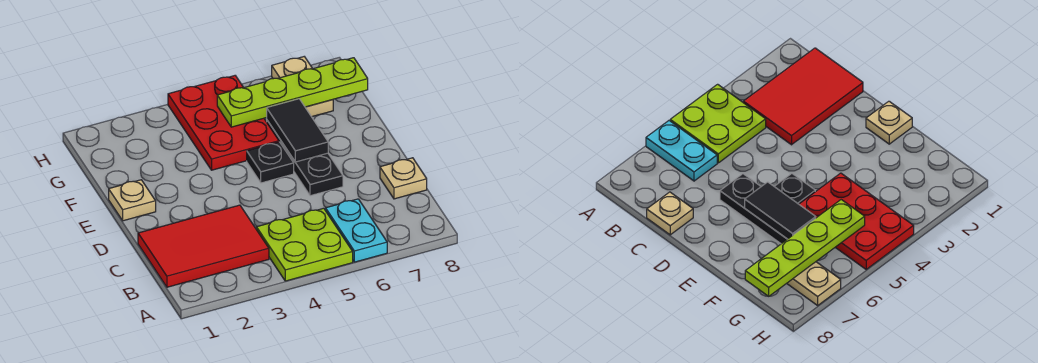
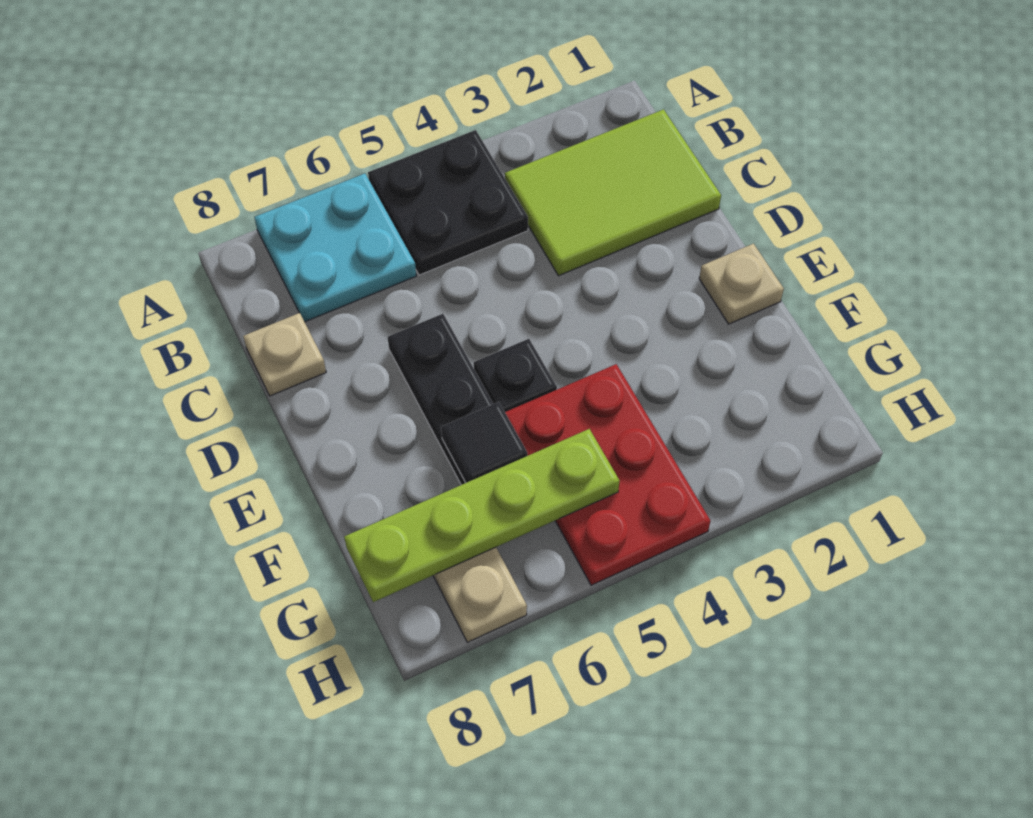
lime plate A4:B5 level 1 -> black plate A4:B5 level 1
cyan plate A6:B6 level 1 -> cyan plate A6:B7 level 1
red tile B1:C3 level 1 -> lime tile B1:C3 level 1
black tile E6:F6 level 2 -> black tile F6 level 2

